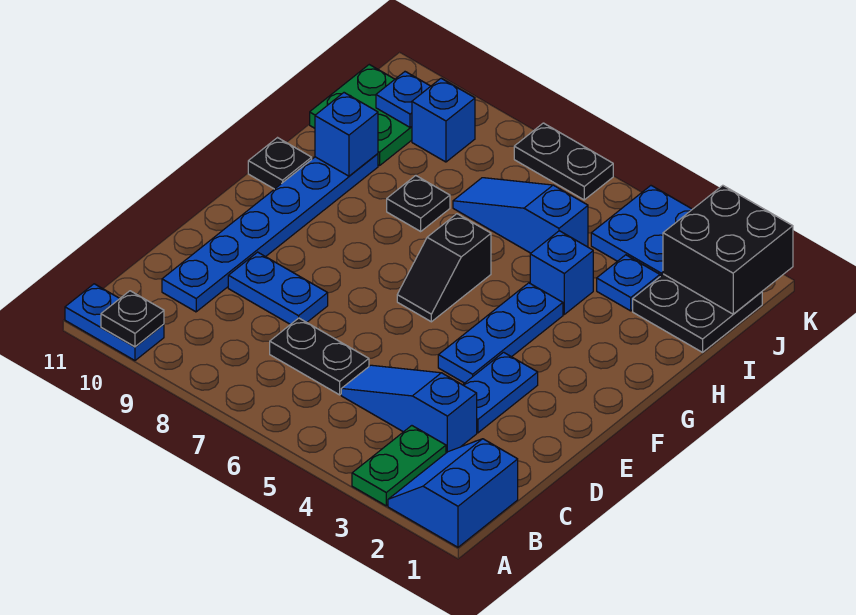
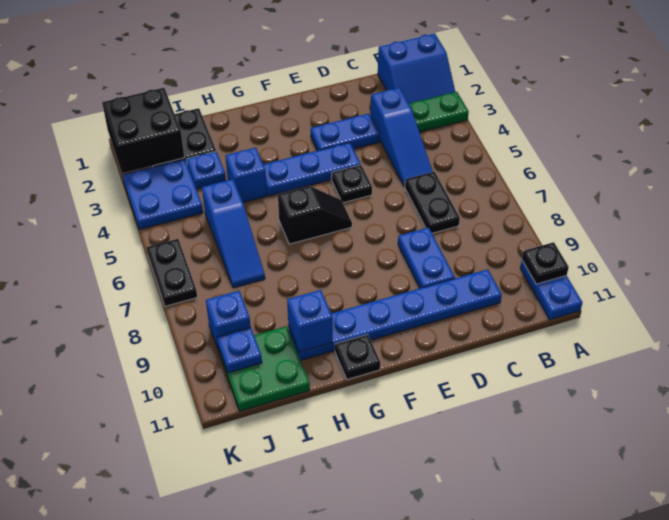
black plate H8 level 1 -> black plate E5 level 1

